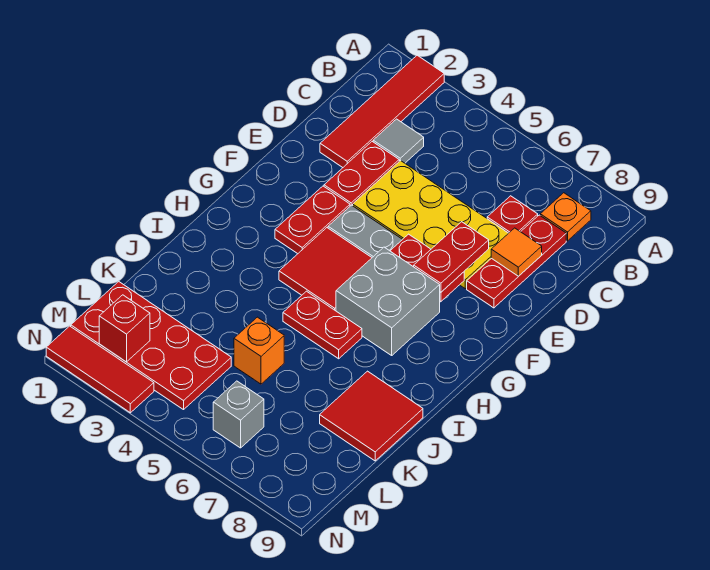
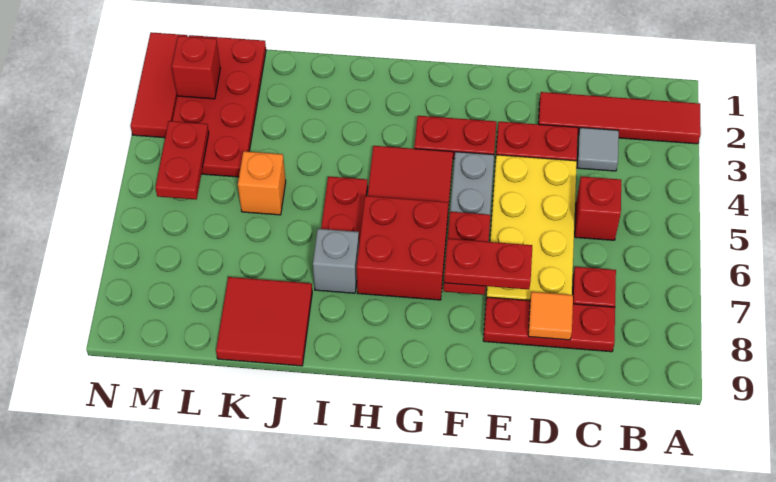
orange plate B8 level 1 -> none
none -> red brick C5 level 1
grey brick G6:H7 level 1 -> red brick G6:H7 level 1
none -> red plate M4:M5 level 2
grey brick M6 level 1 -> grey brick I7 level 1

